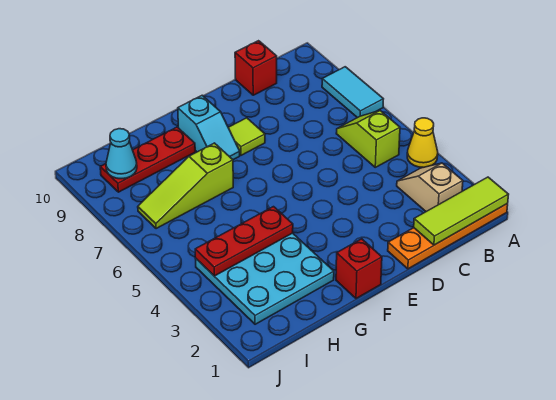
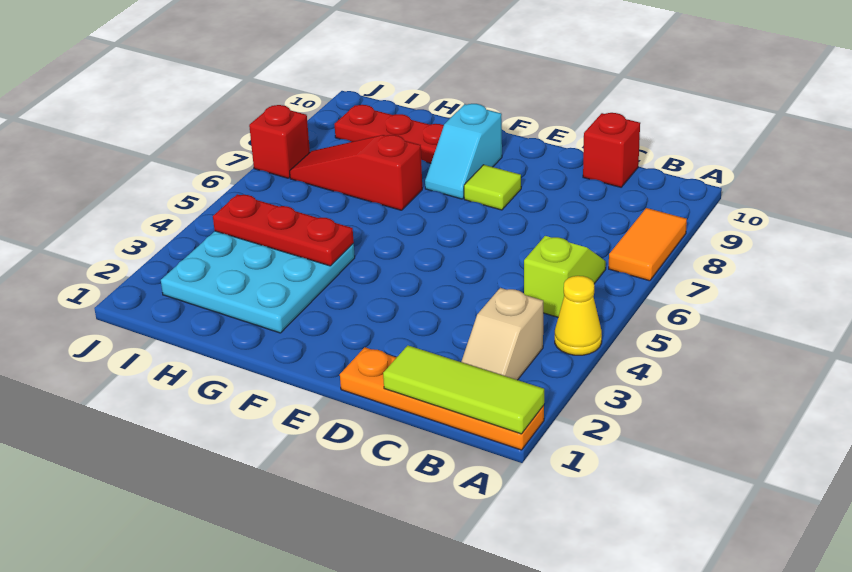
cyan tile A7:A8 level 1 -> orange tile A7:A8 level 1
tan slope B2:B3 level 1 top 2 -> tan slope B2:B3 level 1 top 3
red brick F1 level 1 -> red brick J7 level 1
lime slope G7:I7 level 1 top G -> red slope G7:I7 level 1 top G
cyan cone I9 level 2 -> none

